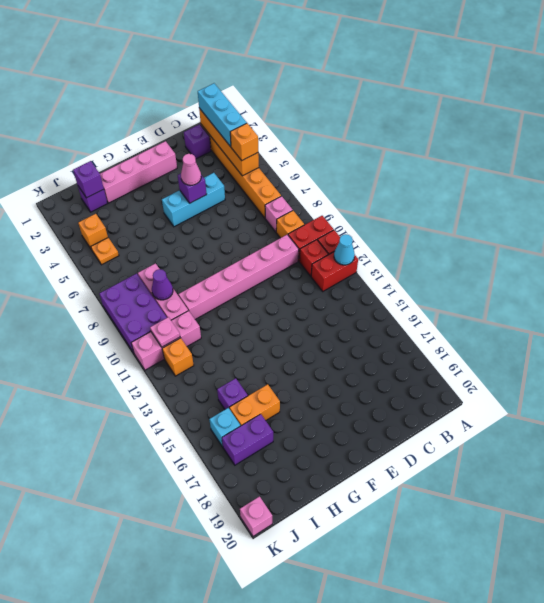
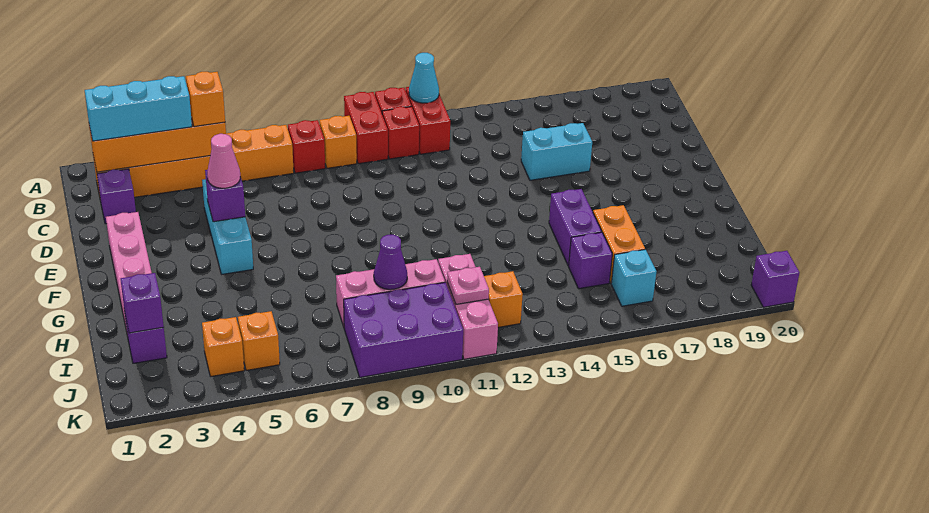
pink brick B8 level 1 -> red brick B8 level 1
pink brick C10:H10 level 1 -> none
none -> cyan brick D15:D16 level 1
purple brick I17:J17 level 1 -> purple brick G15:H15 level 1
orange plate J5 level 1 -> orange brick J5 level 1
pink brick K20 level 1 -> purple brick K20 level 1

